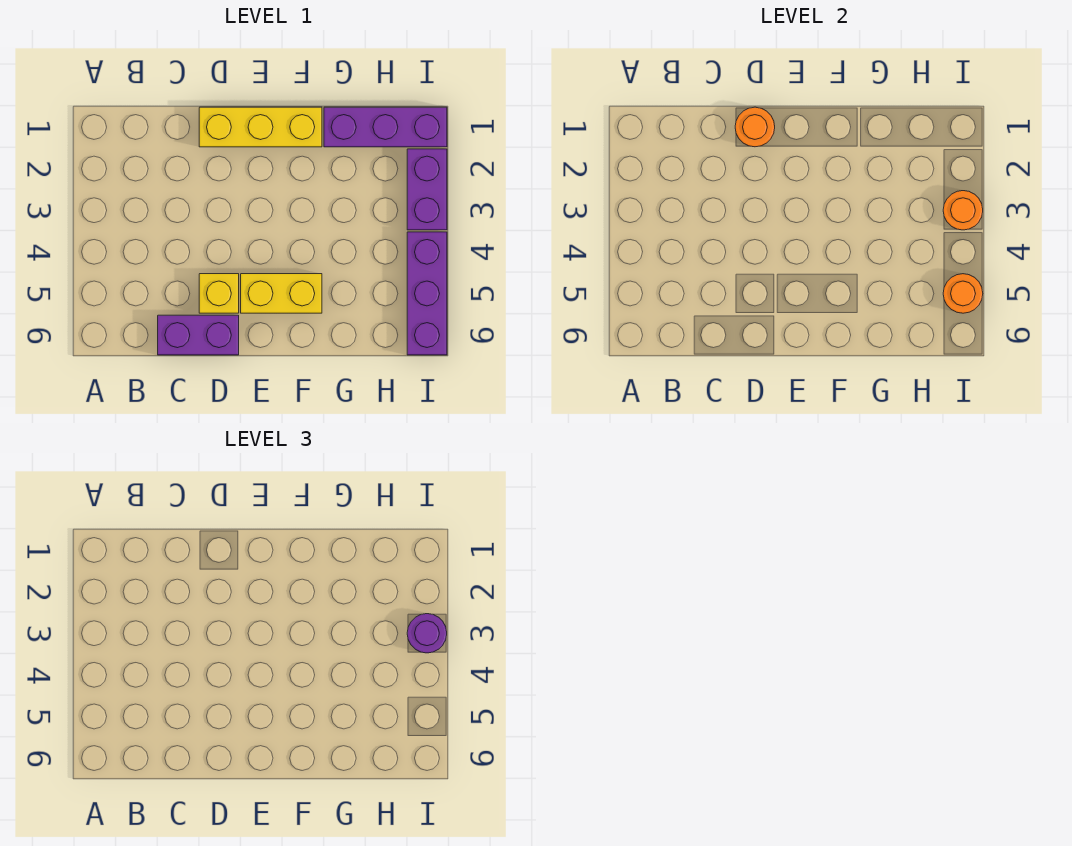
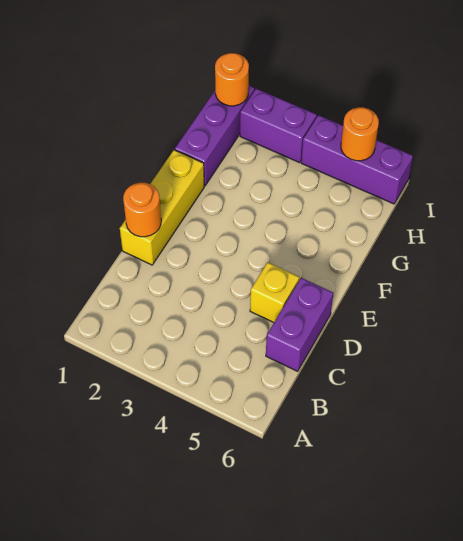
yellow brick E5:F5 level 1 -> none
orange round brick I3 level 2 -> orange round brick I1 level 2
purple round brick I3 level 3 -> none

